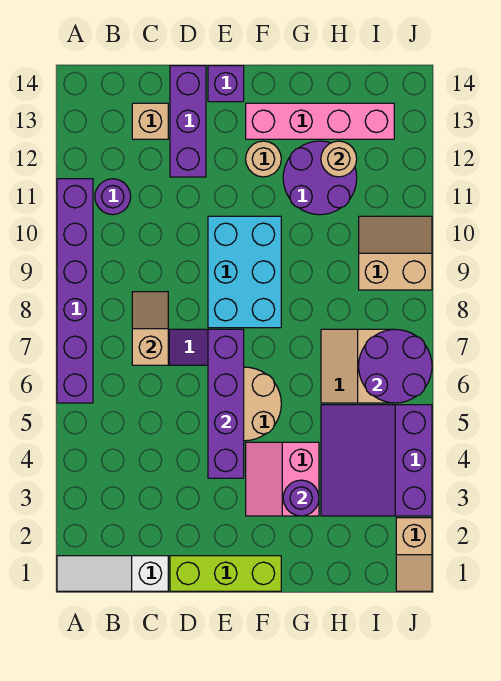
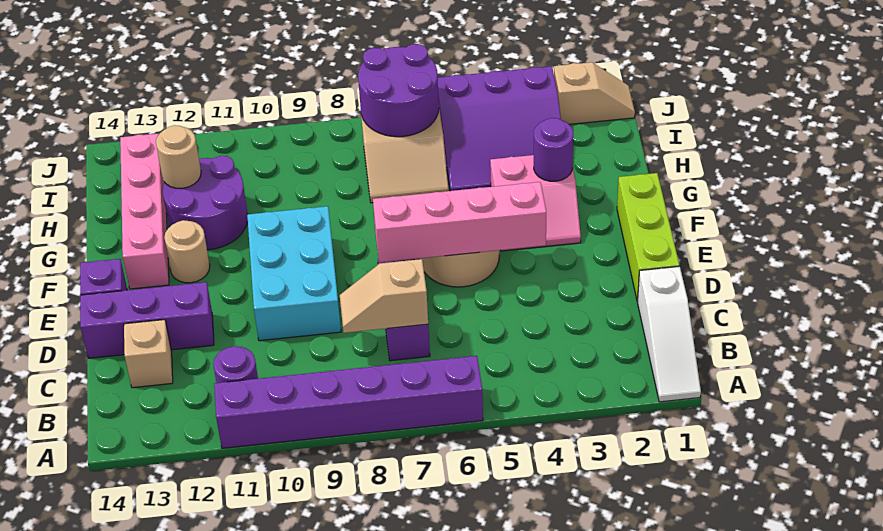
purple brick E4:E7 level 2 -> pink brick E4:E7 level 2
cyan brick E8:F10 level 1 -> cyan brick D9:F10 level 1
tan slope I9:J10 level 1 top 9 -> none

